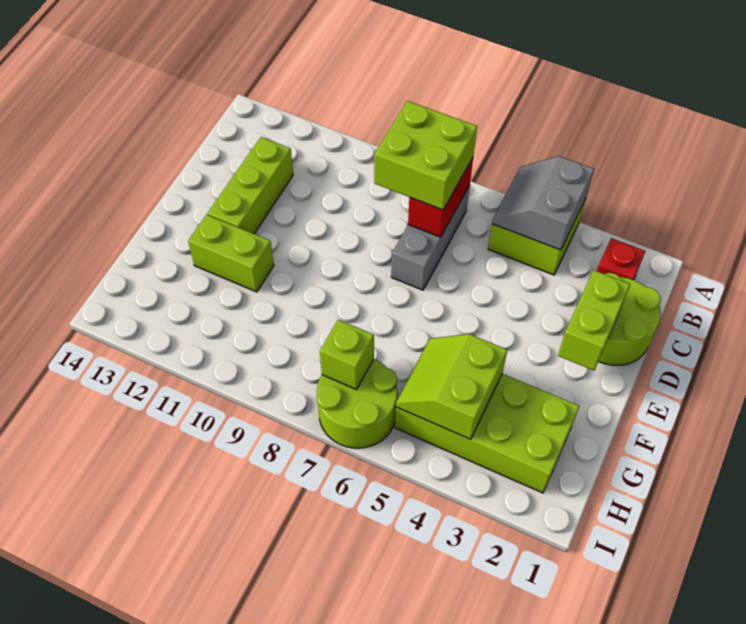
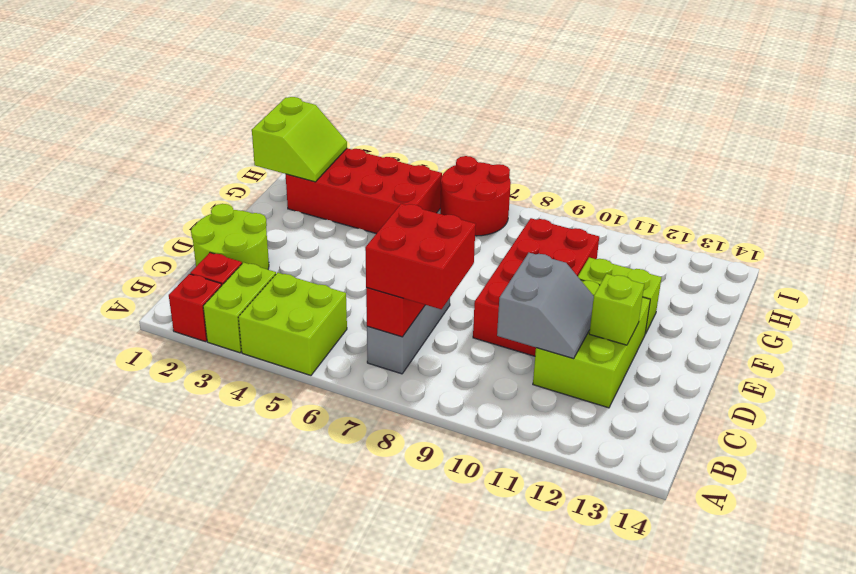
none -> red brick A2 level 1
grey slope A4:B5 level 2 top 4 -> grey slope C10:D11 level 2 top 10
lime brick B7:C8 level 3 -> red brick B7:C8 level 3
lime brick C12:E12 level 1 -> lime brick C11:E12 level 1
lime brick D2:E2 level 2 -> lime brick A3:B3 level 1
none -> red brick D9:G10 level 1
lime brick G2:H5 level 1 -> red brick G2:H5 level 1
lime slope G4:H5 level 2 top 4 -> lime slope G1:H2 level 2 top 1
lime round brick H6:I7 level 1 -> red round brick H6:I7 level 1
lime brick H7 level 2 -> lime brick D12 level 2

